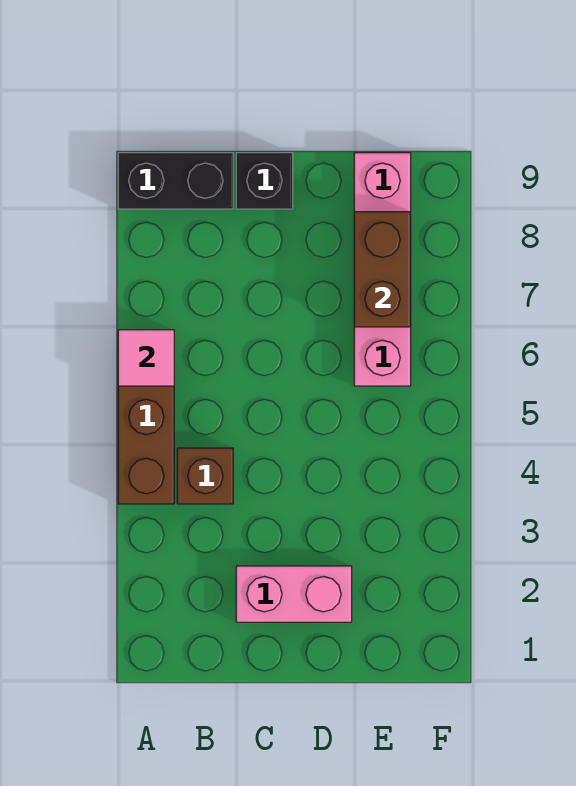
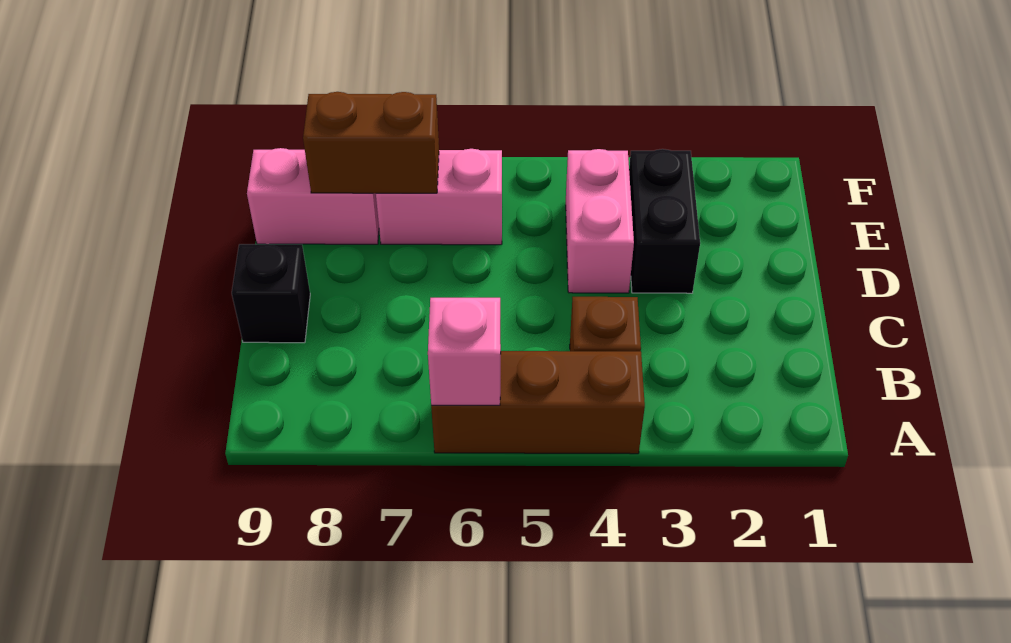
pink tile A6 level 2 -> pink brick A6 level 2
black brick A9:B9 level 1 -> black brick D3:E3 level 1
pink brick C2:D2 level 1 -> pink brick D4:E4 level 1

